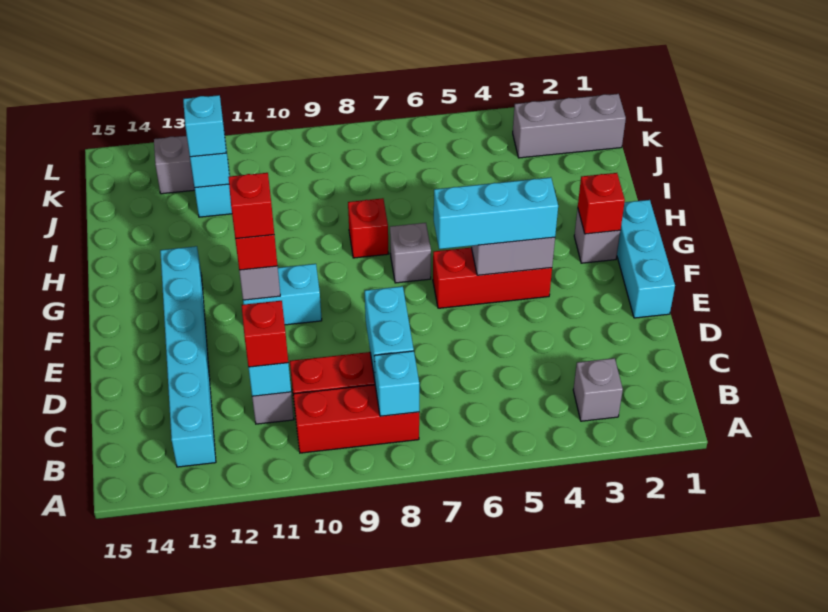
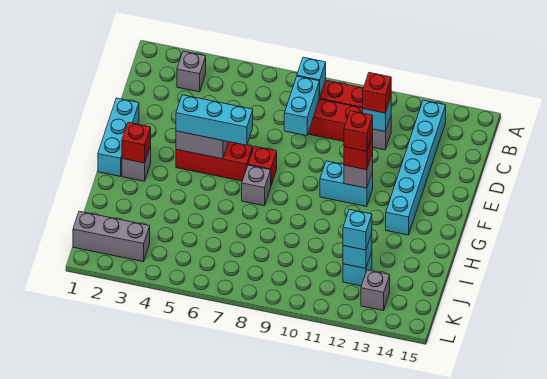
red brick H8 level 1 -> red brick F7 level 1

